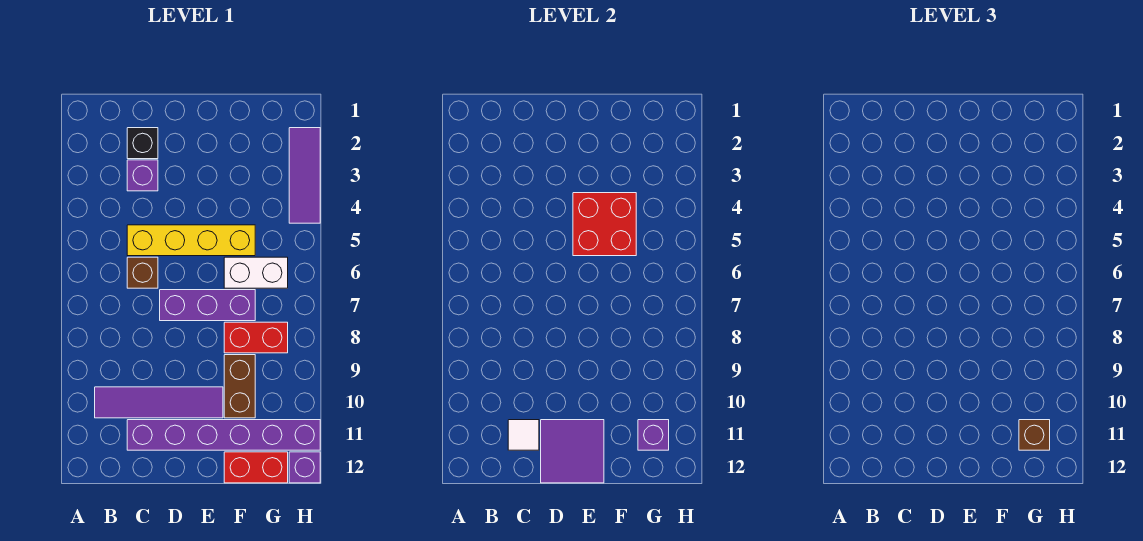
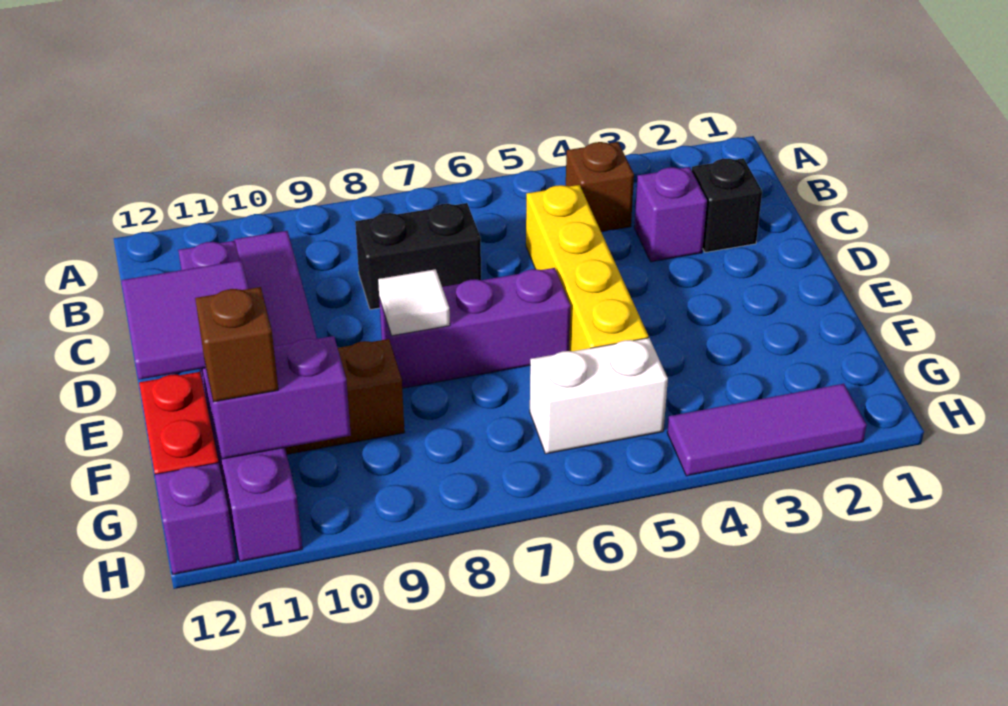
brown brick C6 level 1 -> brown brick B4 level 1
none -> black brick C7:C8 level 1
white tile C11 level 2 -> white tile E8 level 2
purple brick D7:F7 level 1 -> purple brick E6:E8 level 1
red brick E4:F5 level 2 -> none
white brick F6:G6 level 1 -> white brick G5:G6 level 1
red brick F8:G8 level 1 -> none
purple brick G11 level 2 -> purple brick G10:G11 level 2

